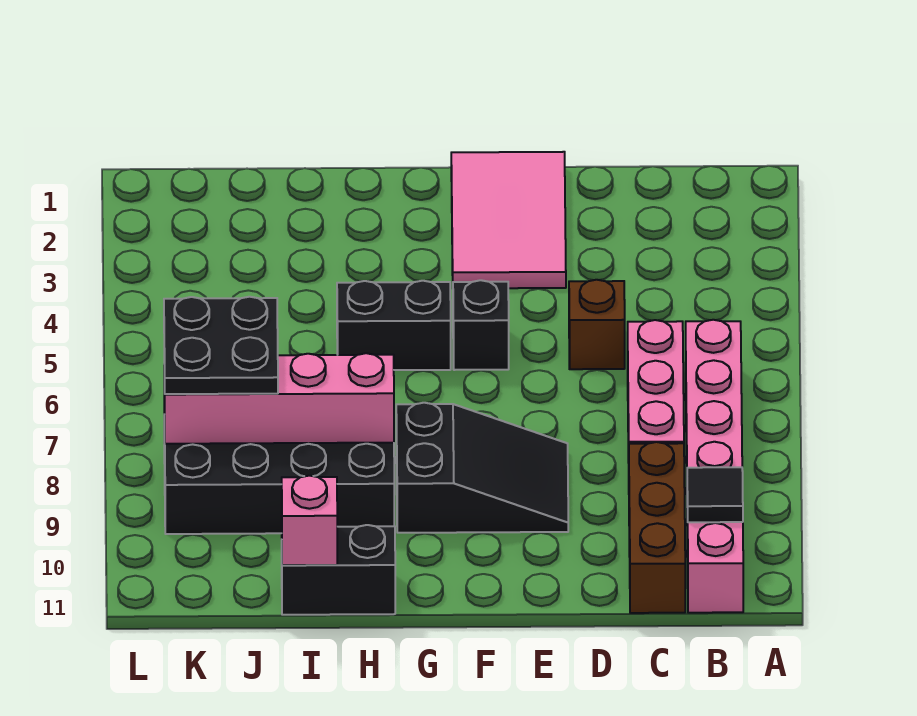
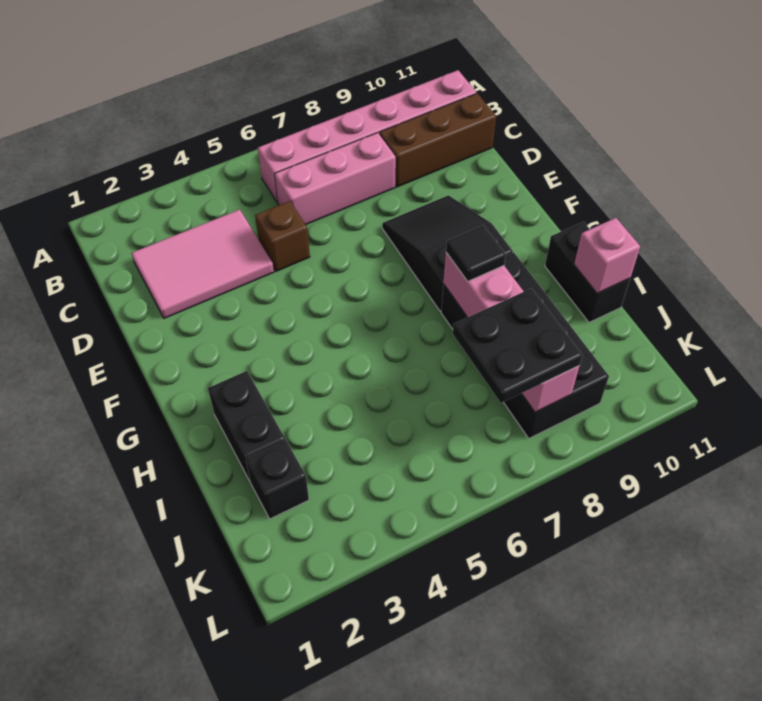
black tile B10 level 2 -> black tile H8 level 3
pink tile E1:F3 level 1 -> pink tile C2:D4 level 1
black brick F5 level 1 -> black brick J2 level 1
black brick G5:H5 level 1 -> black brick H2:I2 level 1

